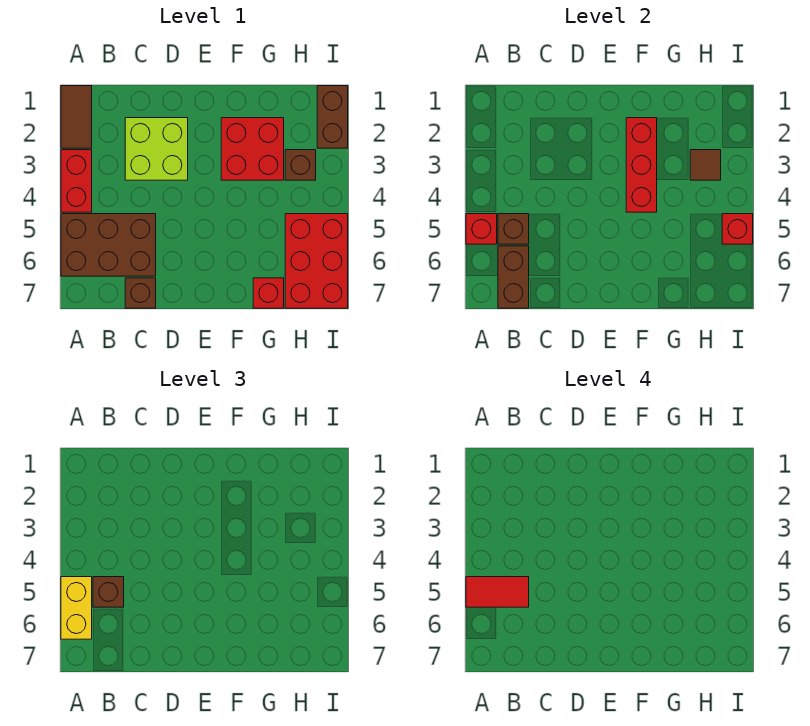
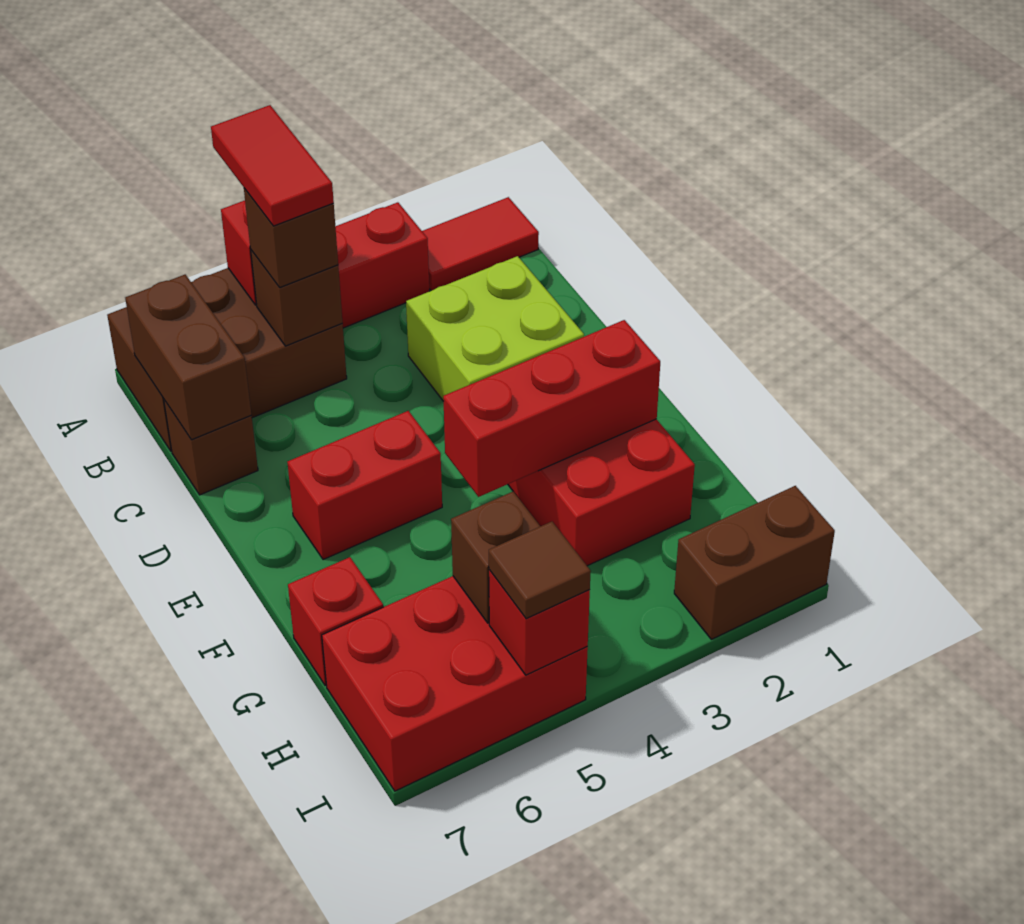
brown tile A1:A2 level 1 -> red tile A1:A2 level 1
brown brick A5:C6 level 1 -> brown brick A5:B7 level 1
yellow brick A5:A6 level 3 -> none
brown brick B6:B7 level 2 -> brown brick B7:C7 level 2
none -> red brick E5:E6 level 1
brown brick H3 level 1 -> brown brick H5 level 2
brown tile H3 level 2 -> brown tile I5 level 3

